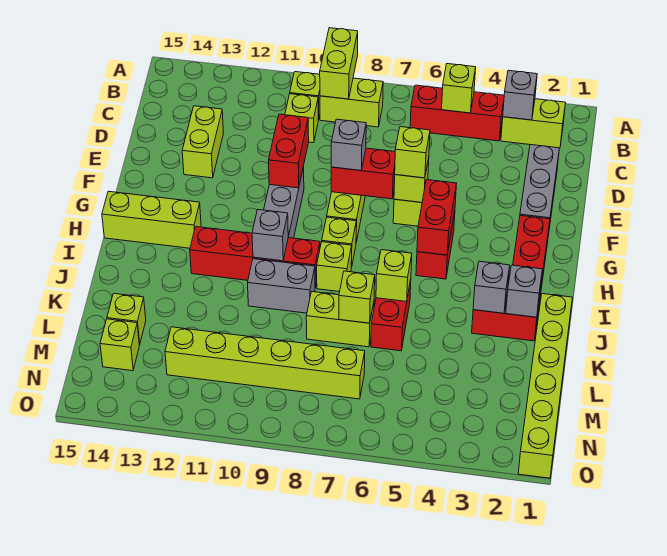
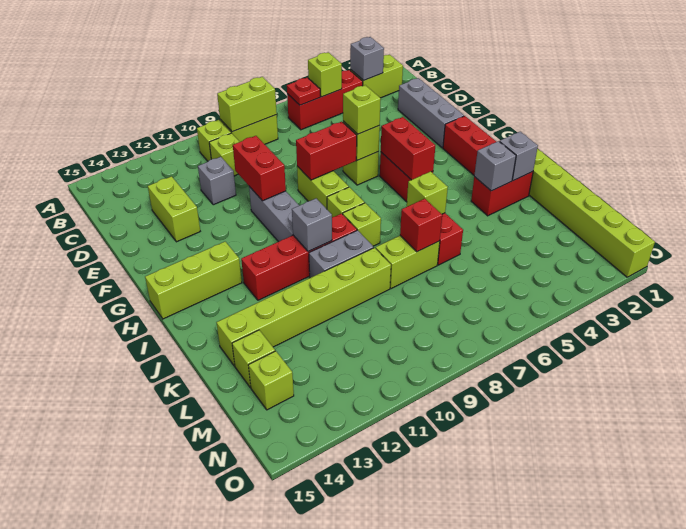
lime brick A9:B9 level 2 -> lime brick B8:B9 level 2
none -> red plate B6 level 2
grey brick F8 level 3 -> grey brick D11 level 1
lime brick K7 level 2 -> red brick K7 level 2
lime brick M7:M12 level 1 -> lime brick K9:K14 level 1

